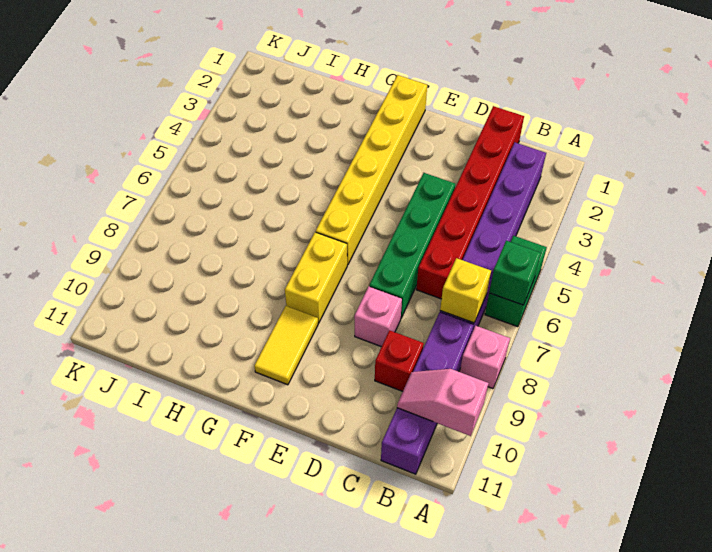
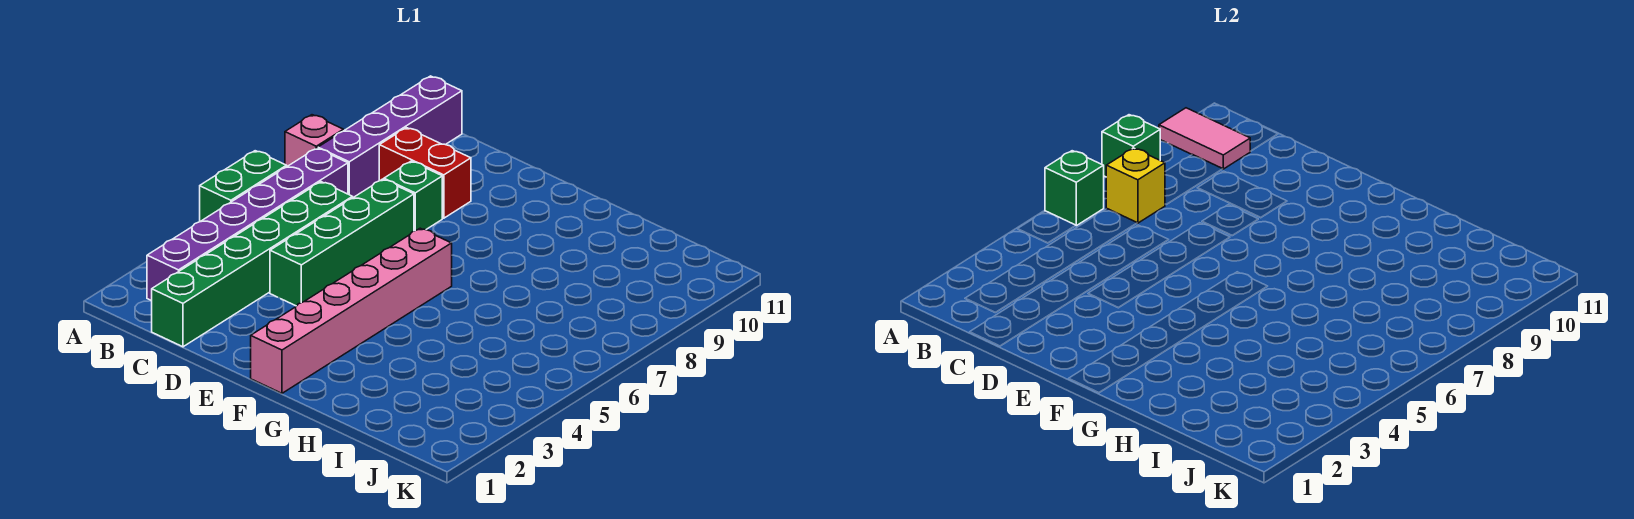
none -> green brick A8 level 2
pink slope A10:B10 level 2 top A -> pink tile A10:B10 level 2
red brick C1:C6 level 1 -> green brick C1:C6 level 1
red brick C9 level 1 -> red brick C9:D9 level 1
pink brick D8 level 1 -> green brick D8 level 1
yellow brick F1:F6 level 1 -> pink brick F1:F6 level 1
yellow brick F7:F8 level 1 -> none
yellow tile F9:F10 level 1 -> none

